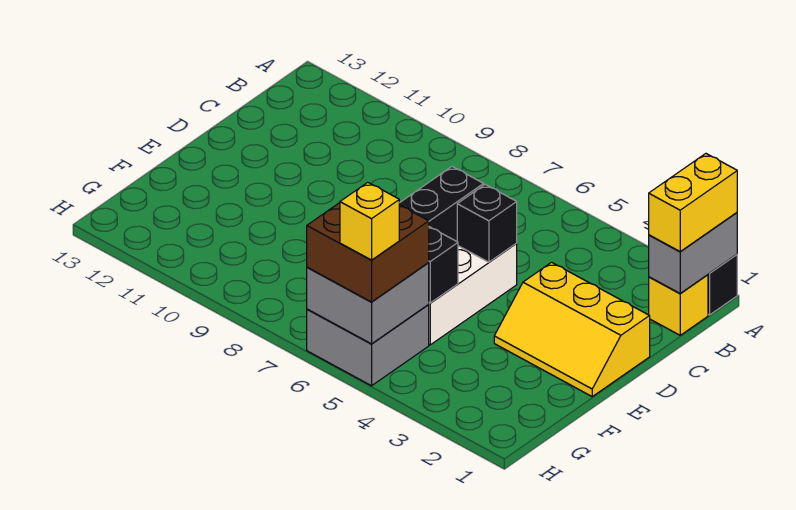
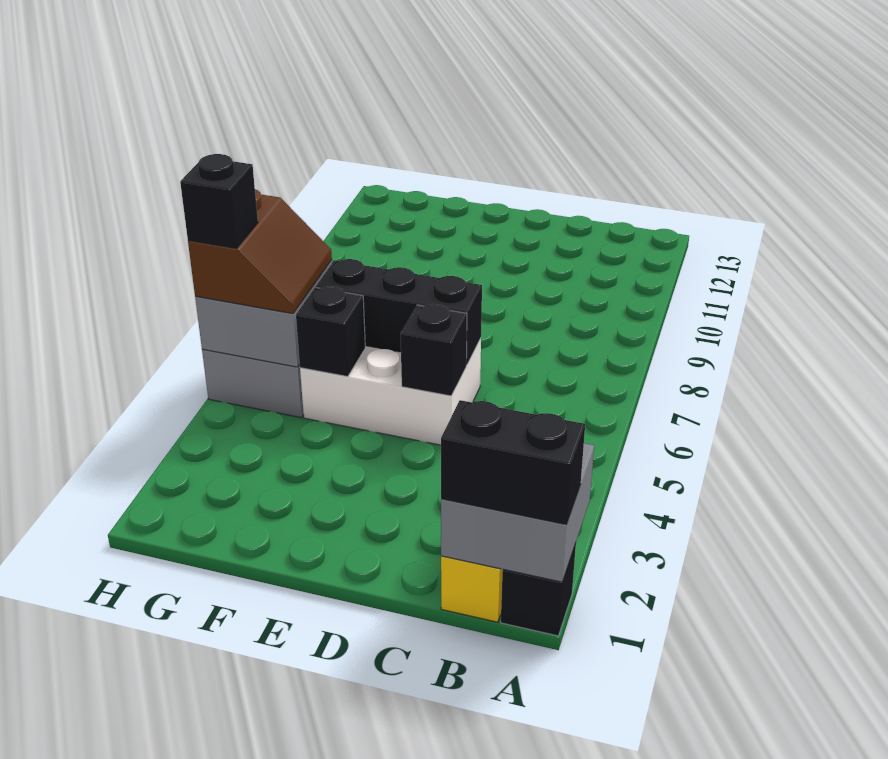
grey brick A1:B1 level 2 -> grey brick A1:B2 level 2
yellow brick A1:B1 level 3 -> black brick A1:B1 level 3
yellow slope D1:E3 level 1 top D -> none
brown brick G5:H6 level 3 -> brown slope G5:H6 level 3 top H
yellow brick H5 level 4 -> black brick H5 level 4

